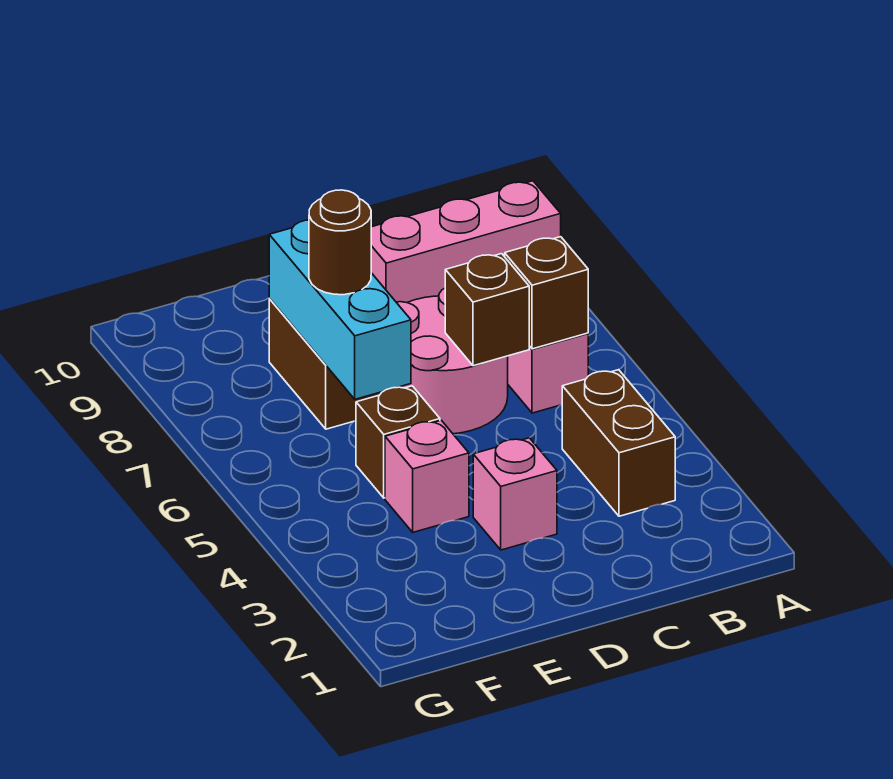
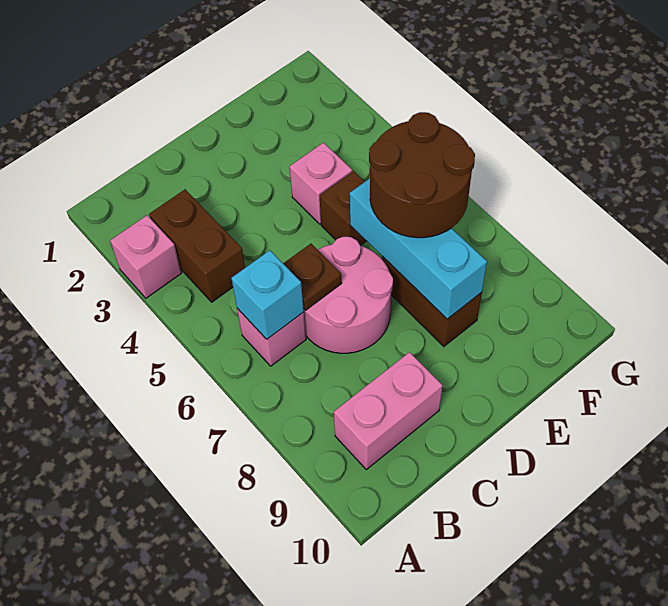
pink brick A9:C9 level 1 -> pink brick B9:C9 level 1
brown brick B6 level 2 -> cyan brick B6 level 2
brown brick C6 level 2 -> brown plate C6 level 2
pink brick D3 level 1 -> pink brick A3 level 1
brown round brick E7 level 3 -> brown round brick E6:F7 level 3

